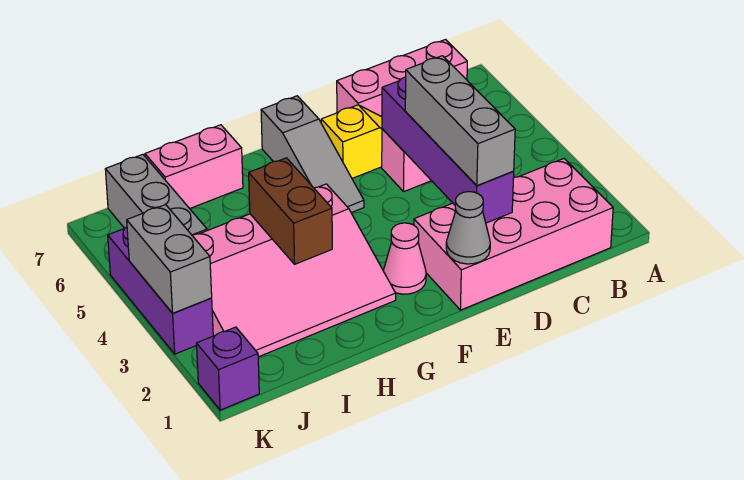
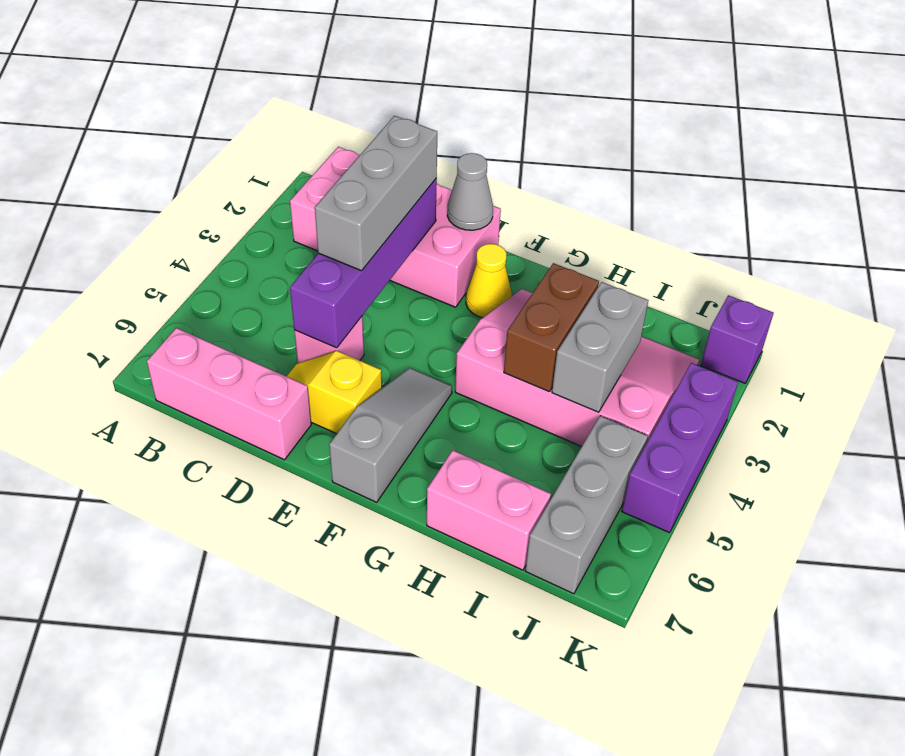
pink cone F2 level 1 -> yellow cone F2 level 1
grey brick K3:K4 level 2 -> grey brick I3:I4 level 2

